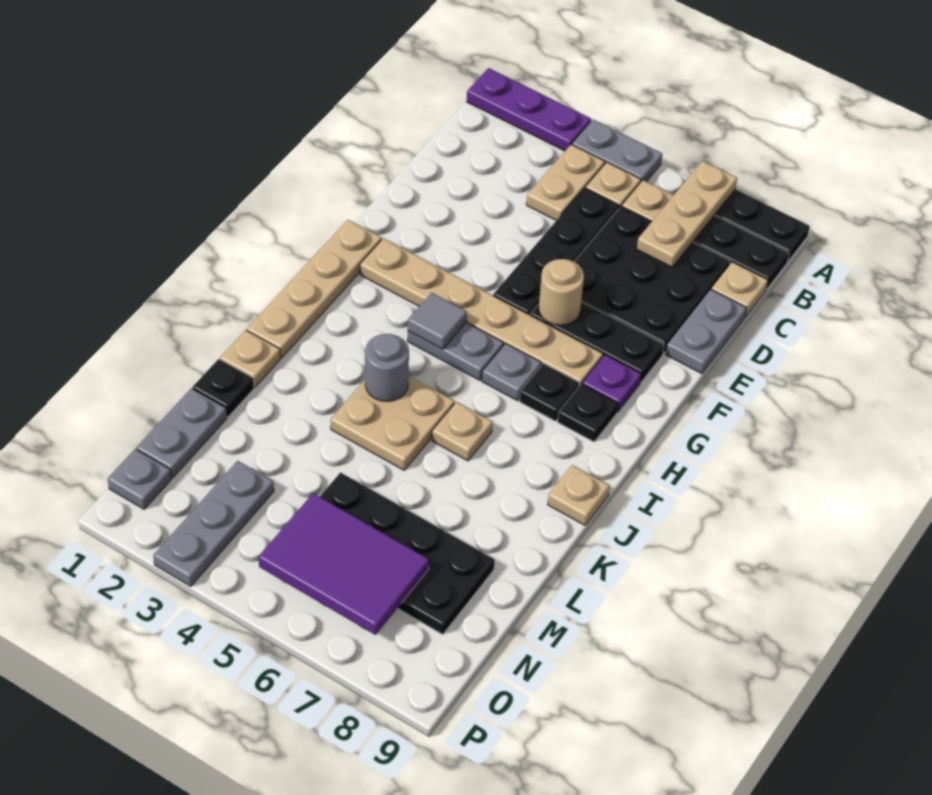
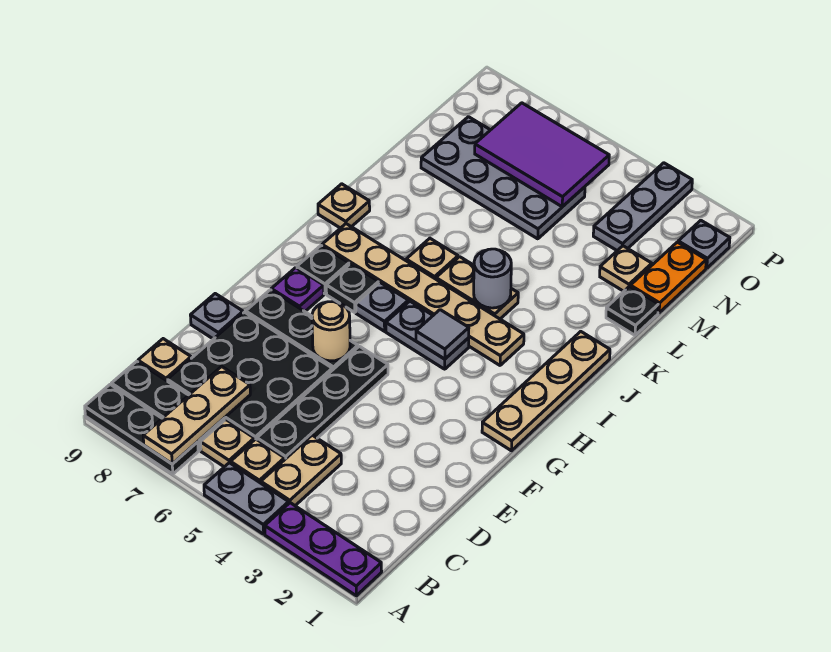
grey plate D9:E9 level 1 -> grey plate E9 level 1
tan plate G2:G7 level 1 -> tan plate I3:I8 level 1
tan plate J4:K5 level 1 -> tan plate J4:J5 level 1
tan plate K1 level 1 -> tan plate M2 level 1
grey plate M1:N1 level 1 -> orange plate M1:N1 level 1
black plate M5:N8 level 1 -> grey plate M5:N8 level 1

